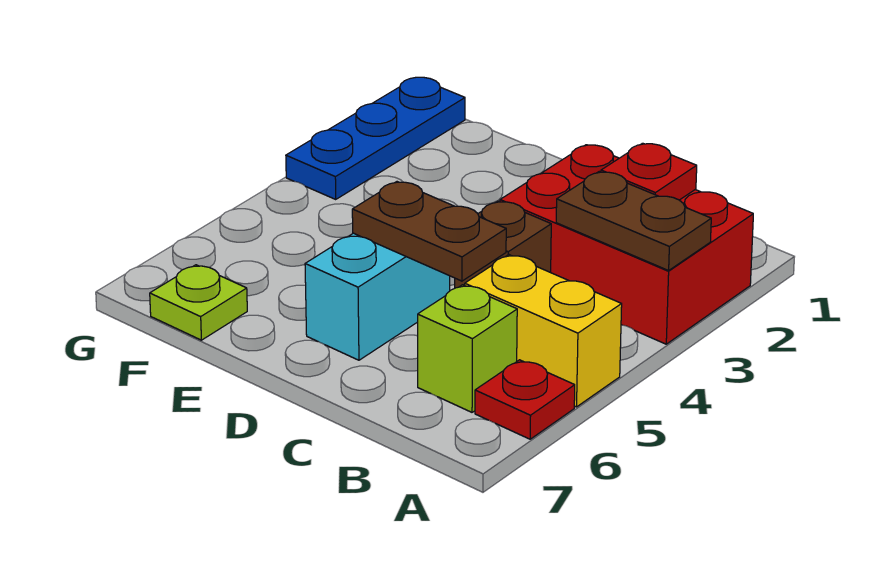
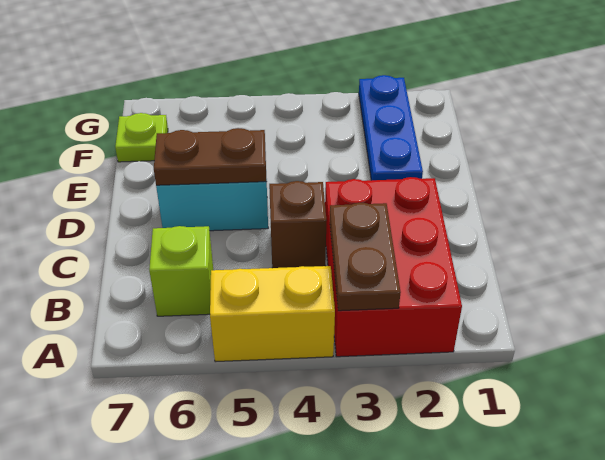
yellow brick A5:B5 level 1 -> yellow brick A4:A5 level 1
red plate A6 level 1 -> none
red plate B2 level 2 -> none
brown plate C5:D5 level 2 -> brown plate D5:D6 level 2
blue plate G1:G3 level 1 -> blue plate E2:G2 level 1

